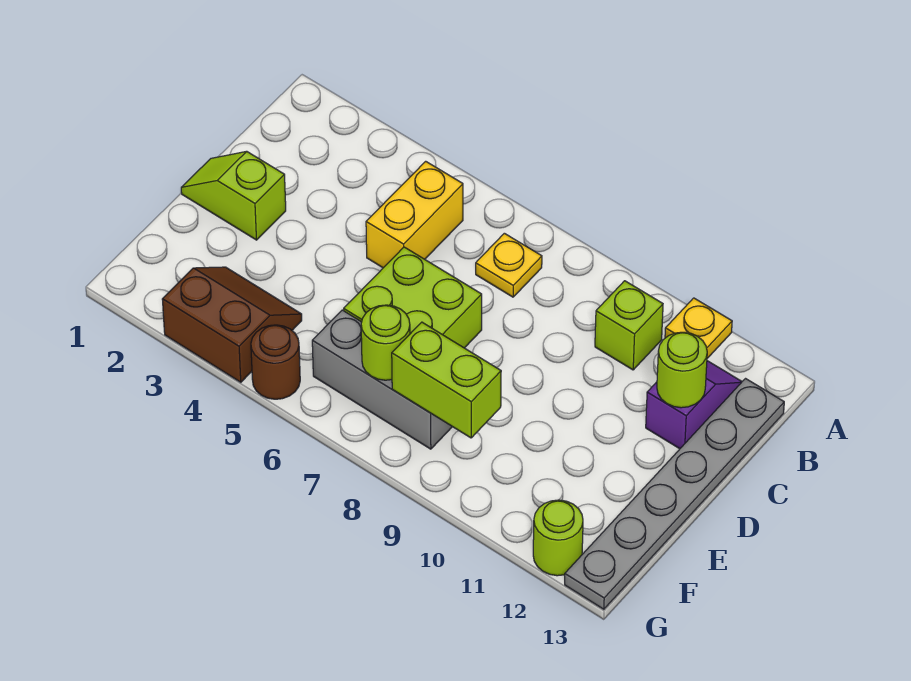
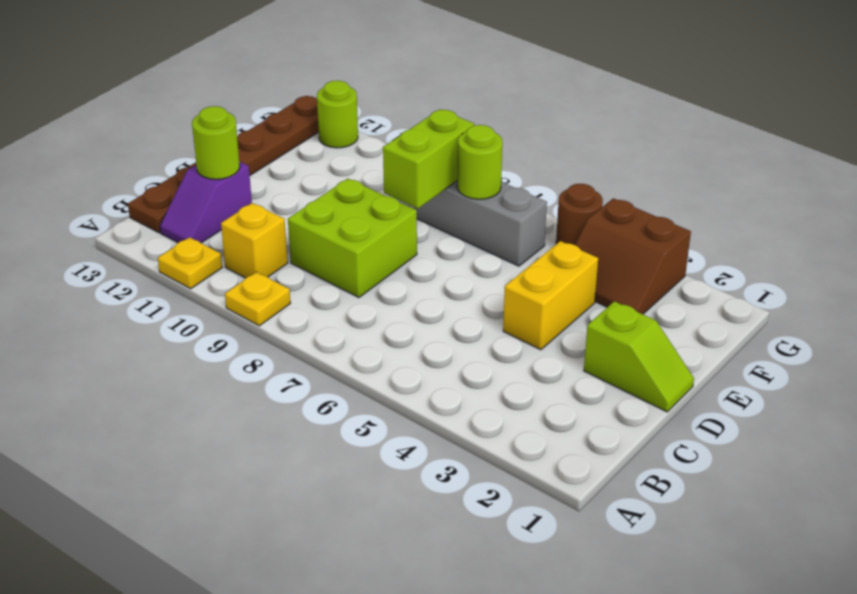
yellow brick B5:C5 level 1 -> yellow brick D4:E4 level 1
yellow plate B7 level 1 -> yellow plate A9 level 1
lime brick B10 level 1 -> yellow brick B10 level 1
grey plate B13:G13 level 1 -> brown plate B13:G13 level 1
lime brick D6:E7 level 1 -> lime brick C8:D9 level 1
lime brick F8:F9 level 2 -> lime brick E8:F8 level 2

